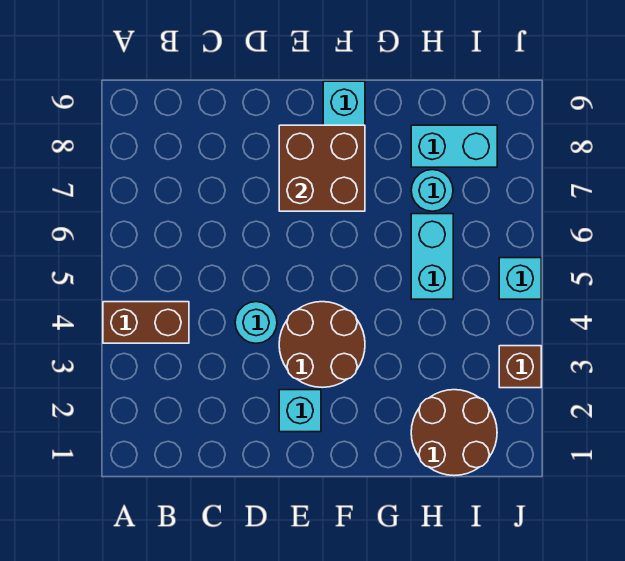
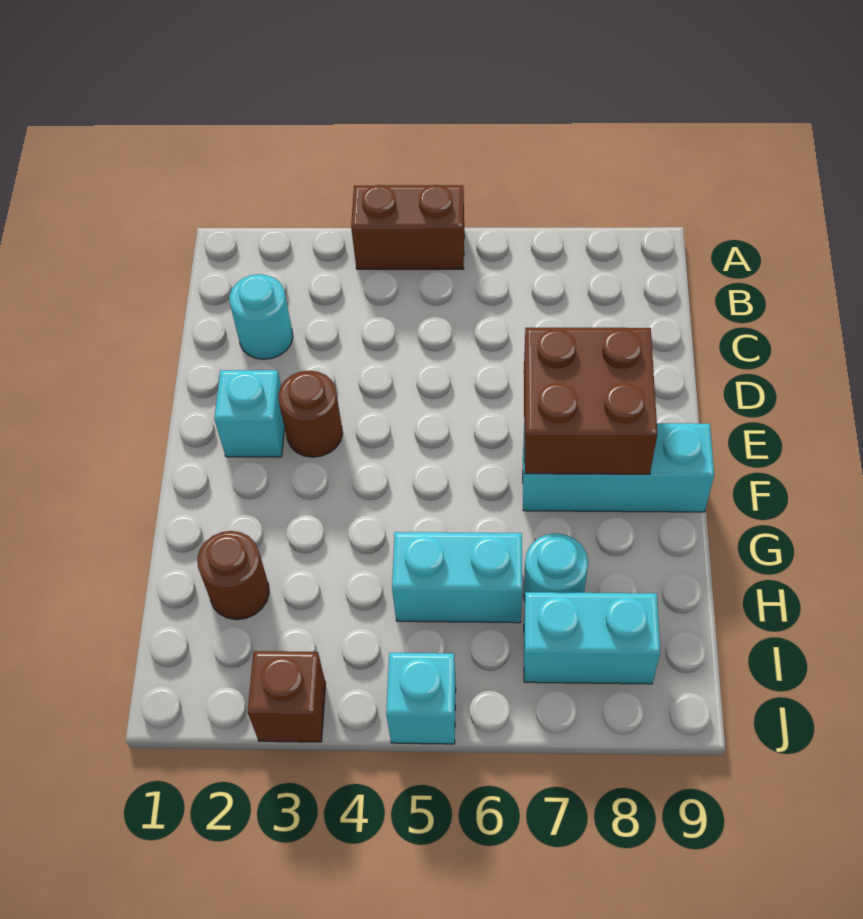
brown brick A4:B4 level 1 -> brown brick A4:A5 level 1
cyan round brick D4 level 1 -> cyan round brick C2 level 1
brown round brick E3:F4 level 1 -> brown round brick E3 level 1
brown round brick H1:I2 level 1 -> brown round brick H2 level 1
cyan brick H8:I8 level 1 -> cyan brick I7:I8 level 1

